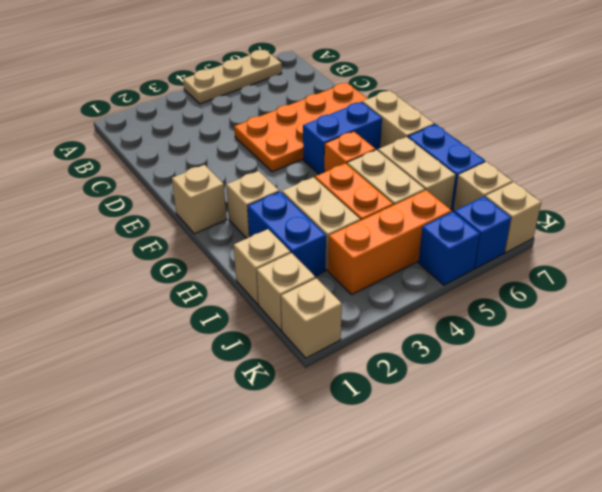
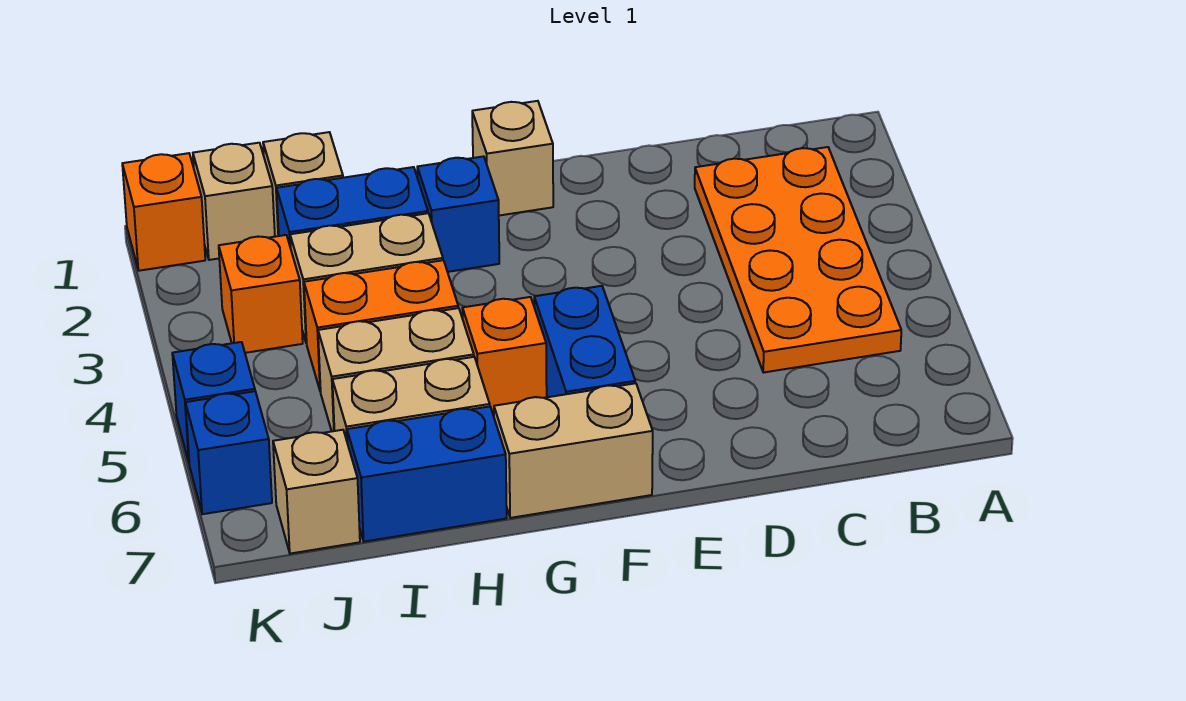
tan plate A4:A6 level 1 -> none
orange plate D4:E7 level 1 -> orange plate B2:C5 level 1
tan brick G2 level 1 -> blue brick G2 level 1
orange brick J3:J5 level 1 -> orange brick J3 level 1
tan brick K1 level 1 -> orange brick K1 level 1
tan brick K7 level 1 -> none

